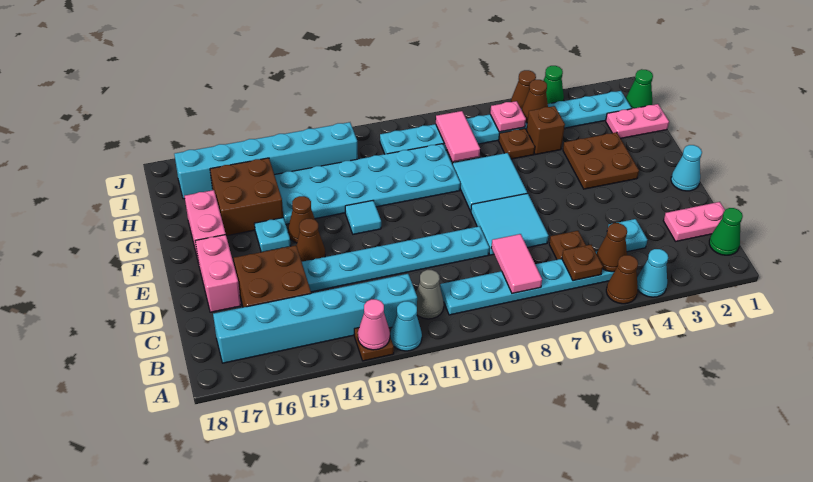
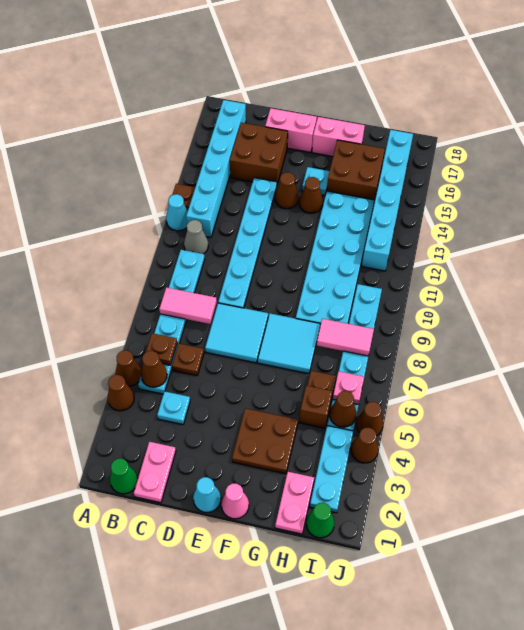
cyan cone A4 level 1 -> brown cone A4 level 1
pink cone A13 level 2 -> pink cone F1 level 1
cyan tile F12 level 1 -> none
green cone J4 level 1 -> brown cone J4 level 1

